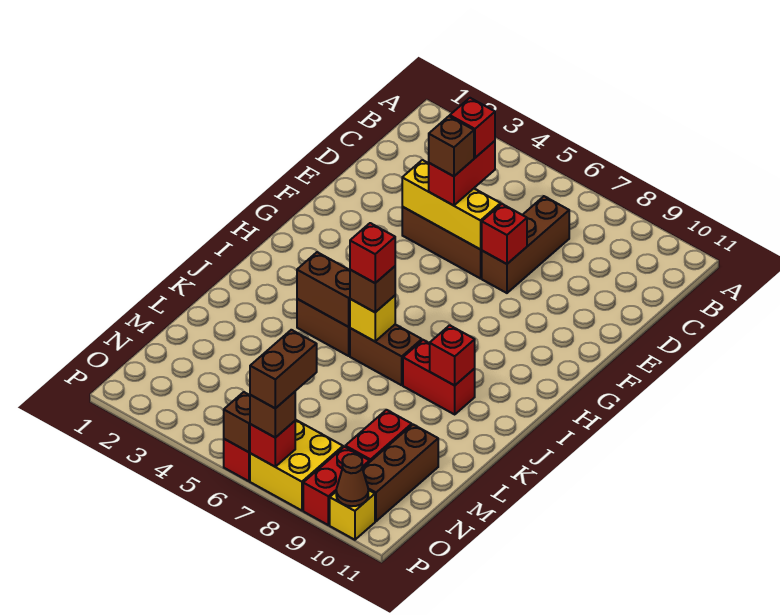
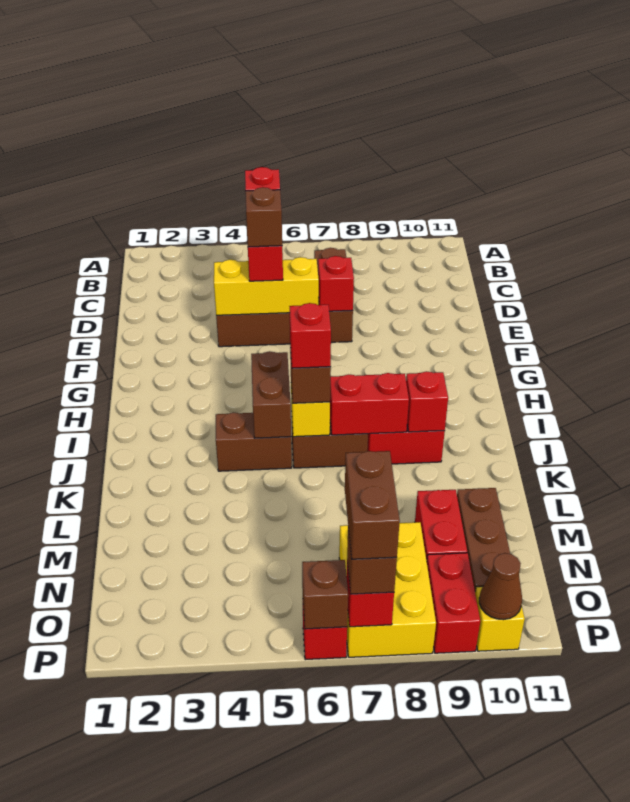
brown brick J4:J5 level 2 -> brown brick I5:J5 level 2
none -> red brick J7:J8 level 2
yellow brick O7:P8 level 1 -> yellow brick N7:P8 level 1

